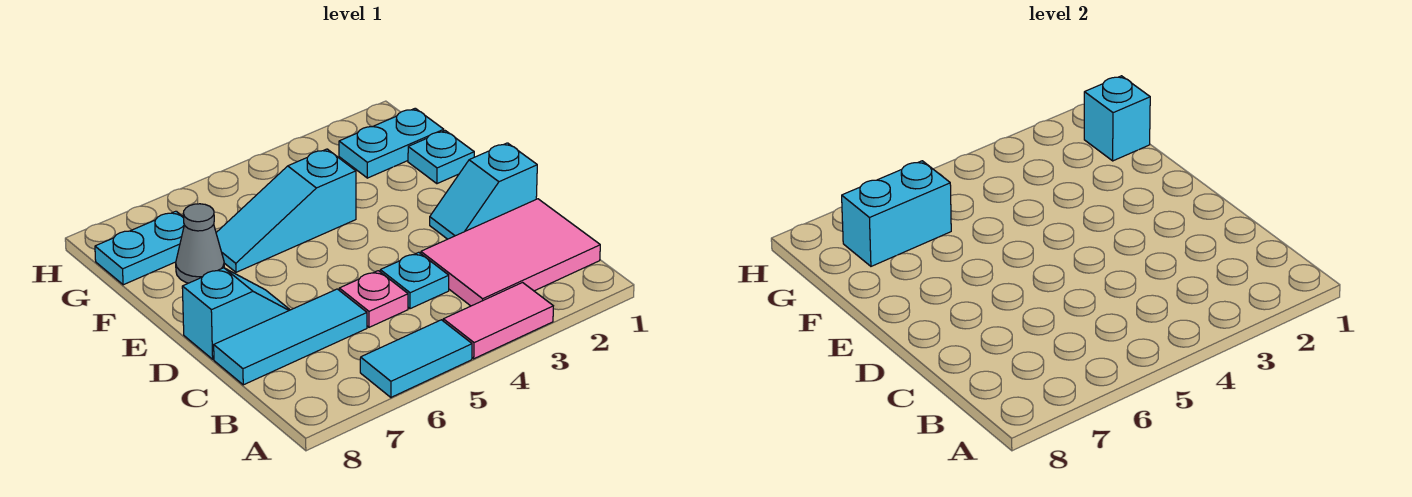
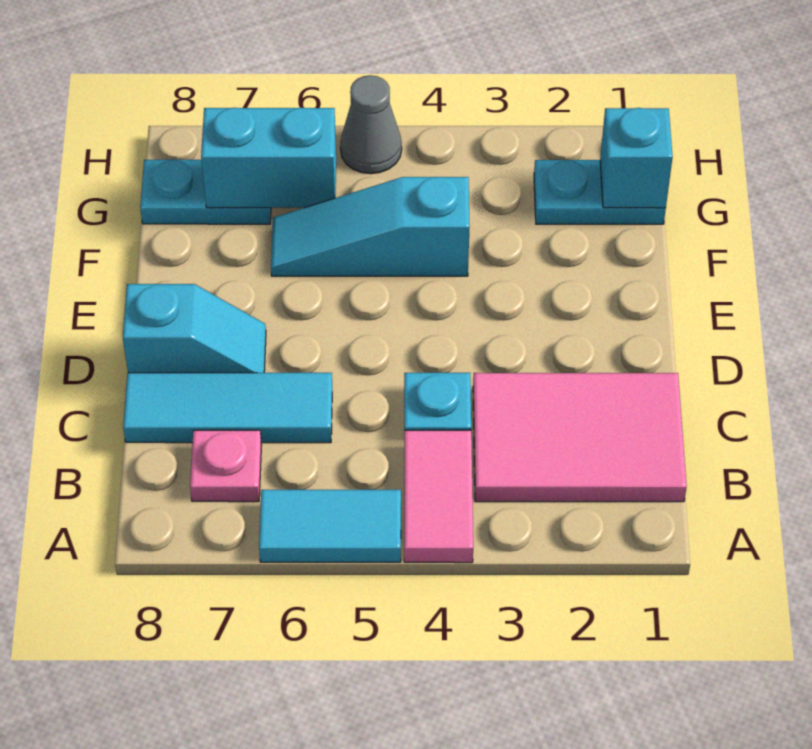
pink tile A3:A4 level 1 -> pink tile A4:B4 level 1
pink plate C5 level 1 -> pink plate B7 level 1
cyan slope D1:D2 level 1 top 1 -> none
cyan plate F1 level 1 -> none
grey cone F7 level 1 -> grey cone H5 level 1

